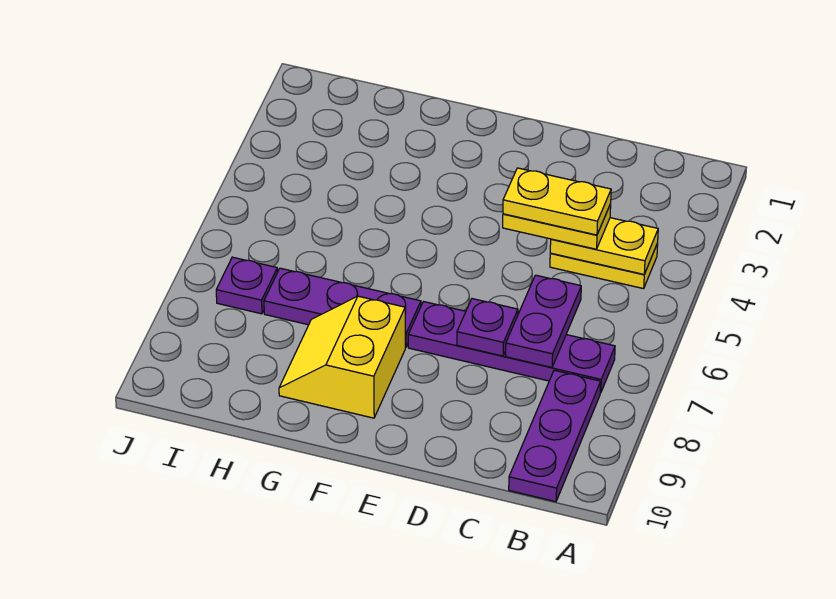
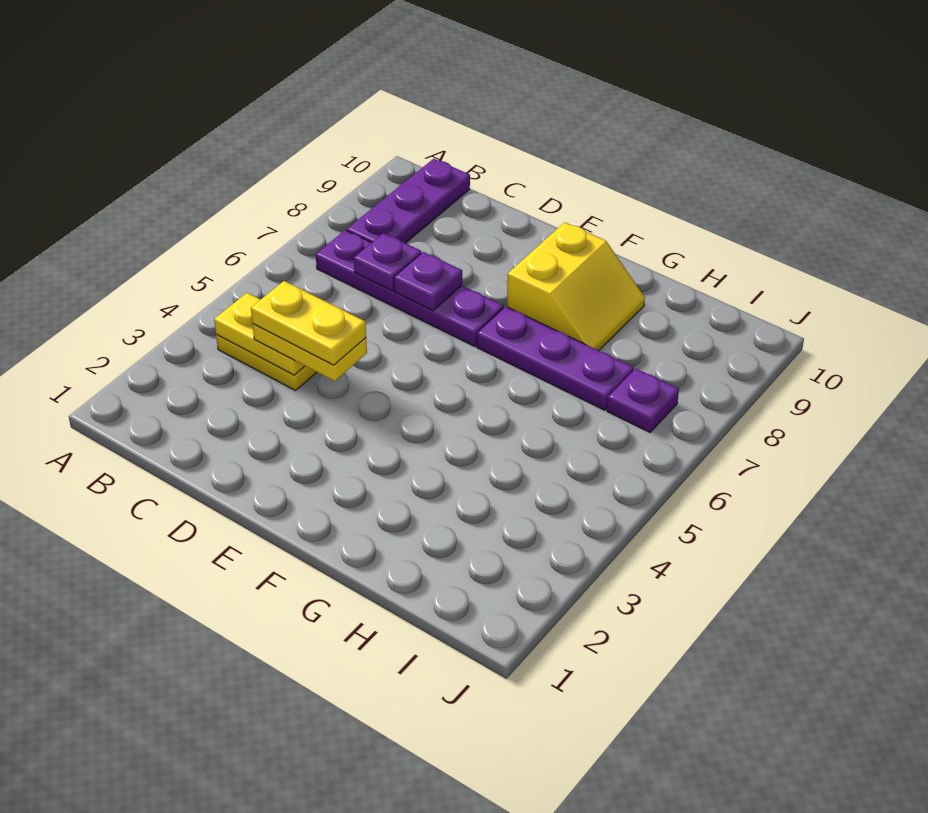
purple plate C6:C7 level 2 -> purple plate C7 level 2

